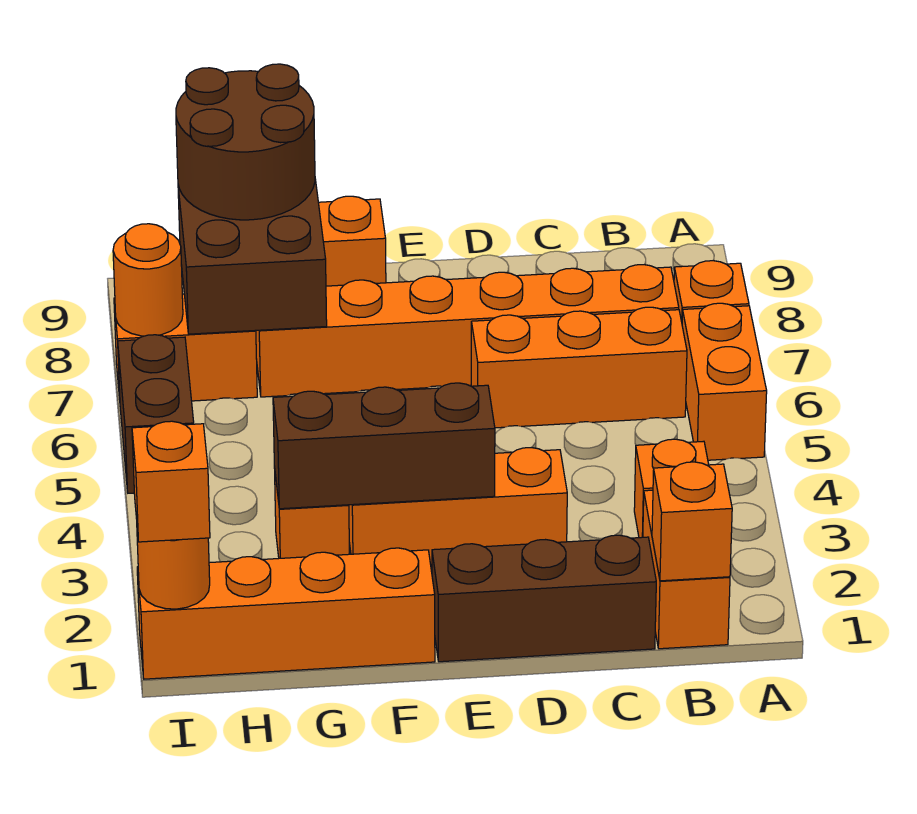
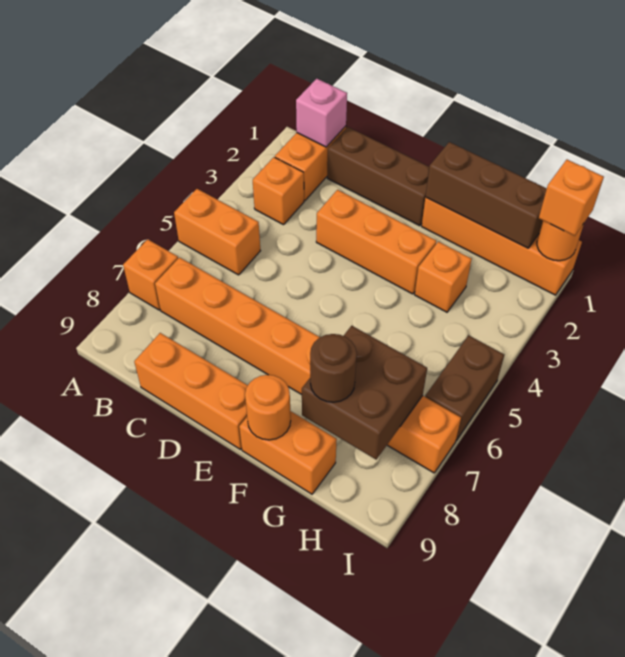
orange brick A5:A6 level 1 -> orange brick A5:B5 level 1
orange brick B1 level 2 -> pink brick B1 level 2
orange brick B6:D6 level 1 -> orange brick C9:E9 level 1
brown brick E3:G3 level 2 -> brown brick F1:H1 level 2
brown round brick G8:H9 level 3 -> brown round brick G8 level 3
orange round brick I7 level 2 -> orange round brick F9 level 2

